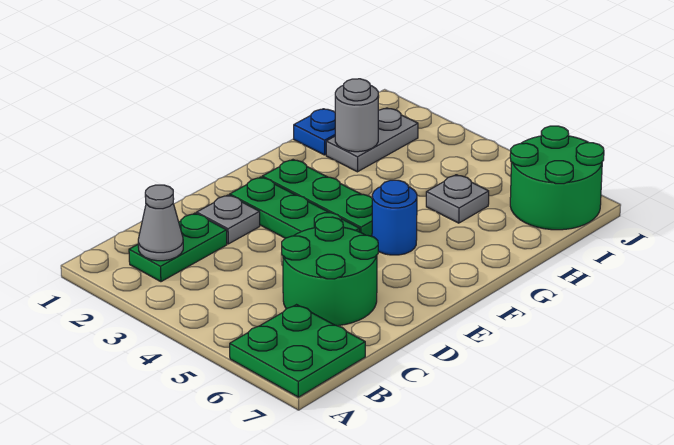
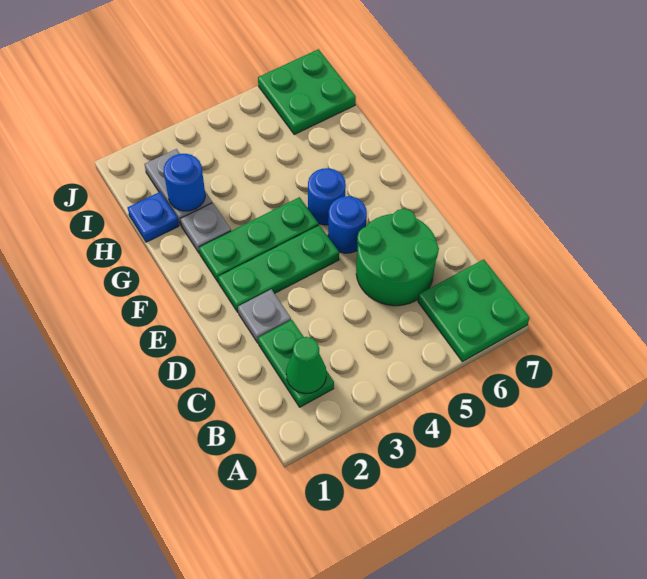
grey cone B2 level 2 -> green cone B2 level 2
none -> blue round brick E5 level 1
grey round brick H2 level 2 -> blue round brick H2 level 2
grey plate H5 level 1 -> grey plate G2 level 1
green round brick I6:J7 level 1 -> green plate I6:J7 level 1

